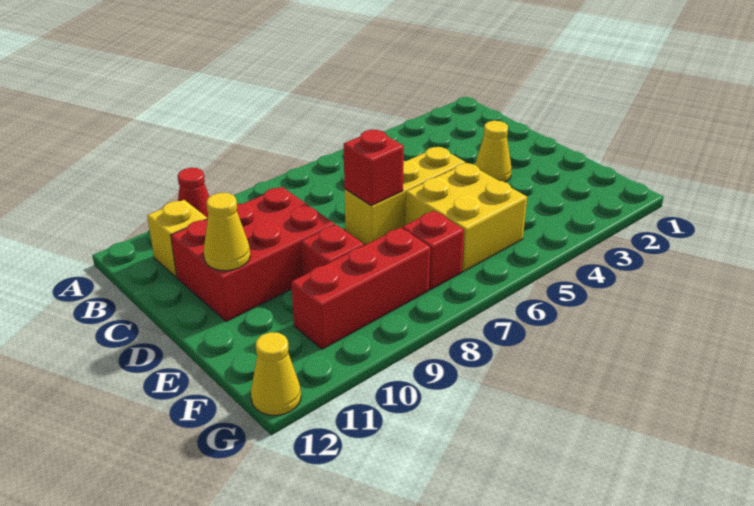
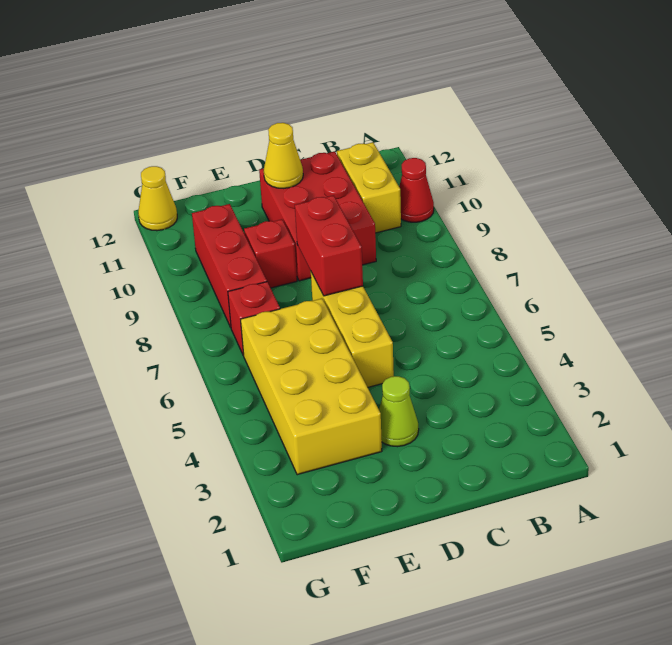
yellow brick B11 level 1 -> yellow brick B10:B11 level 1
yellow cone D3 level 1 -> lime cone D3 level 1
red brick D7 level 2 -> red brick D7:D8 level 2
yellow brick E5:F6 level 1 -> yellow brick E3:F6 level 1

